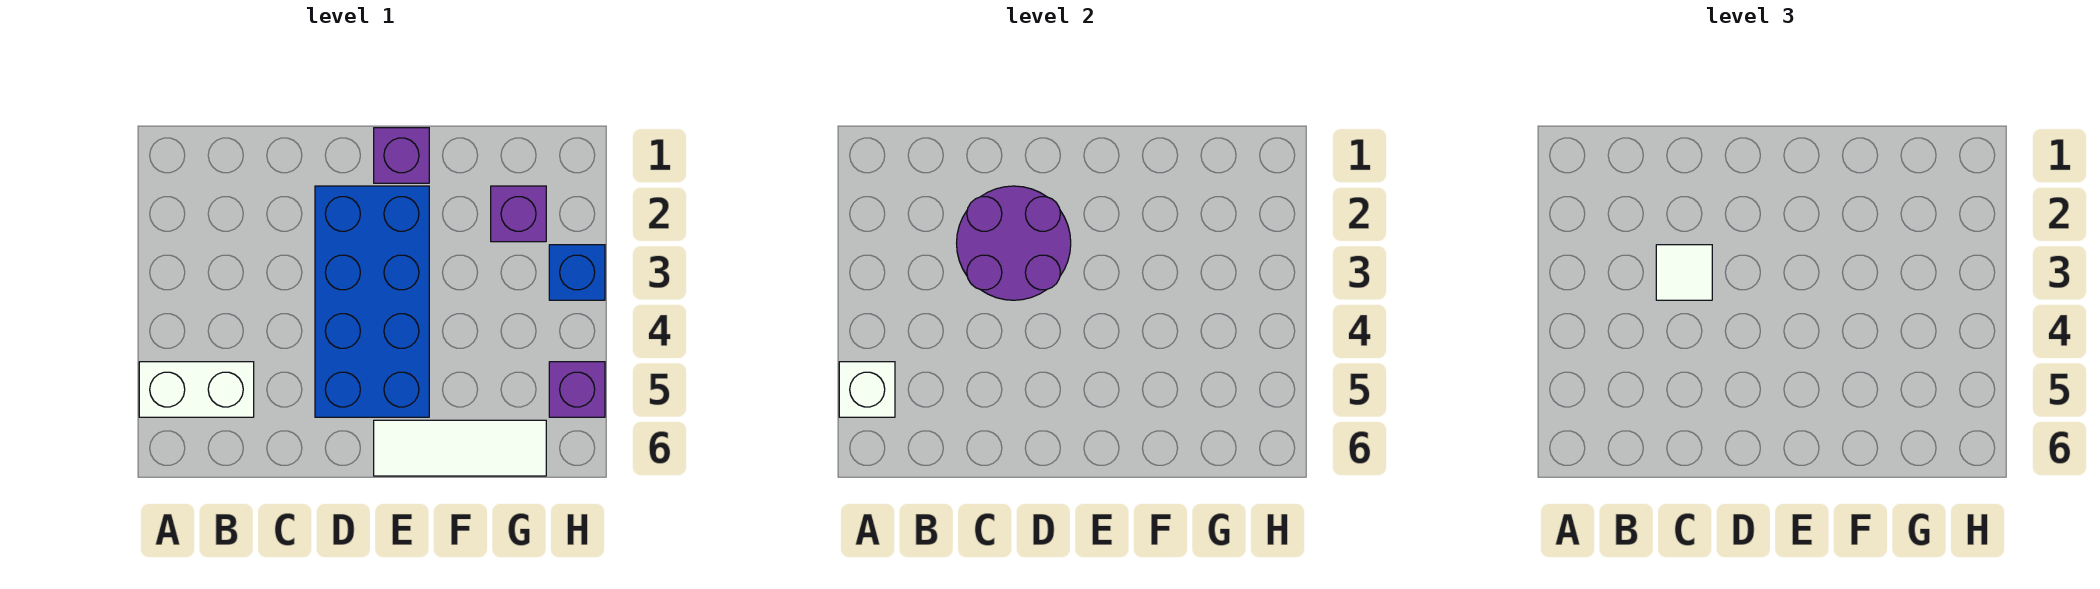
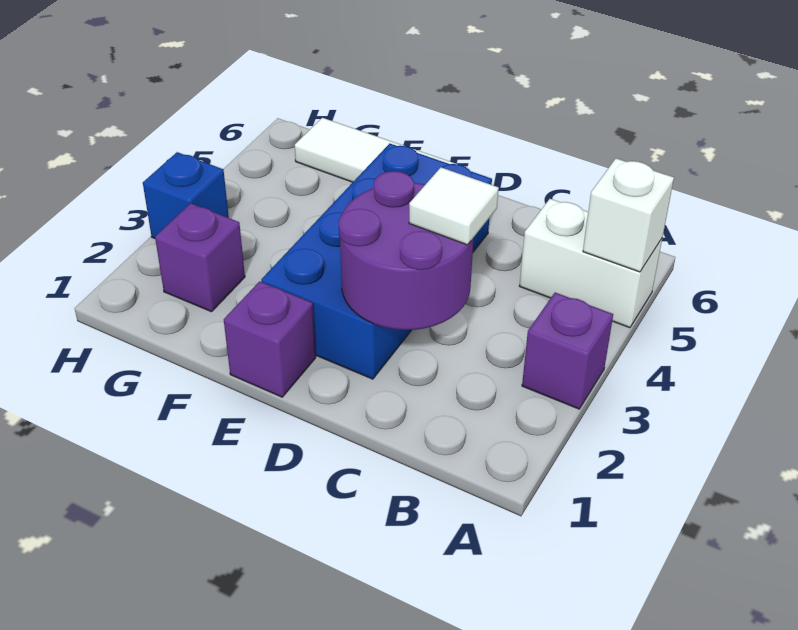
purple brick H5 level 1 -> purple brick A3 level 1

